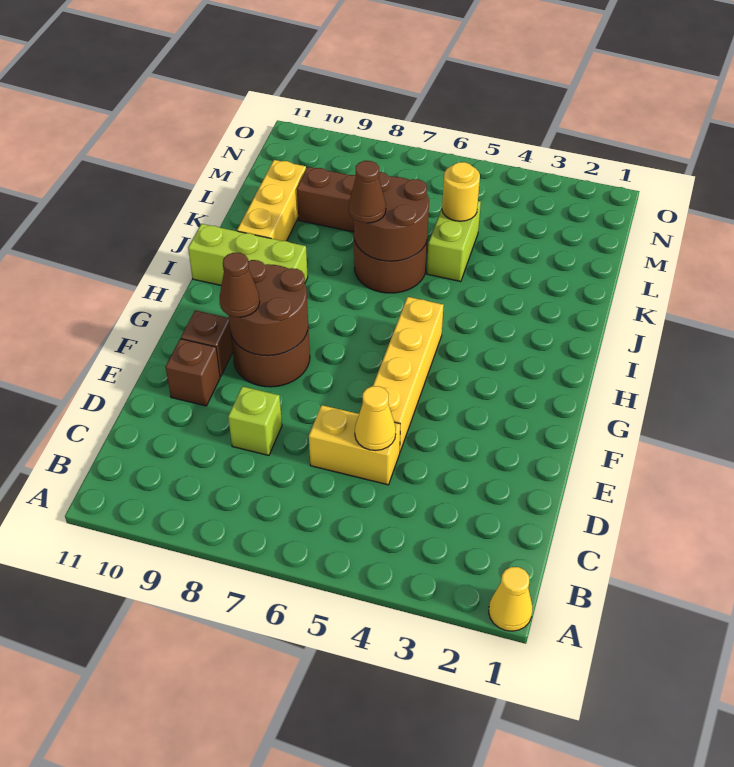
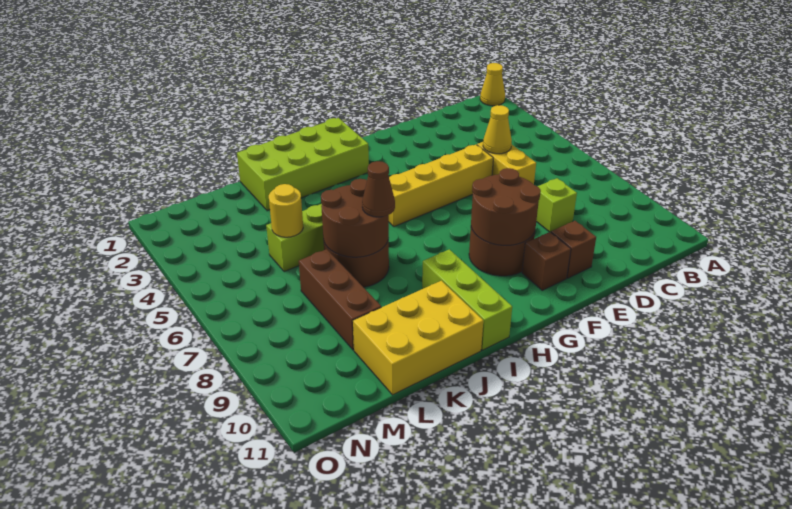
brown cone F9 level 3 -> none
none -> lime brick H1:K2 level 1
yellow brick J10:L10 level 1 -> yellow brick J10:L11 level 1

